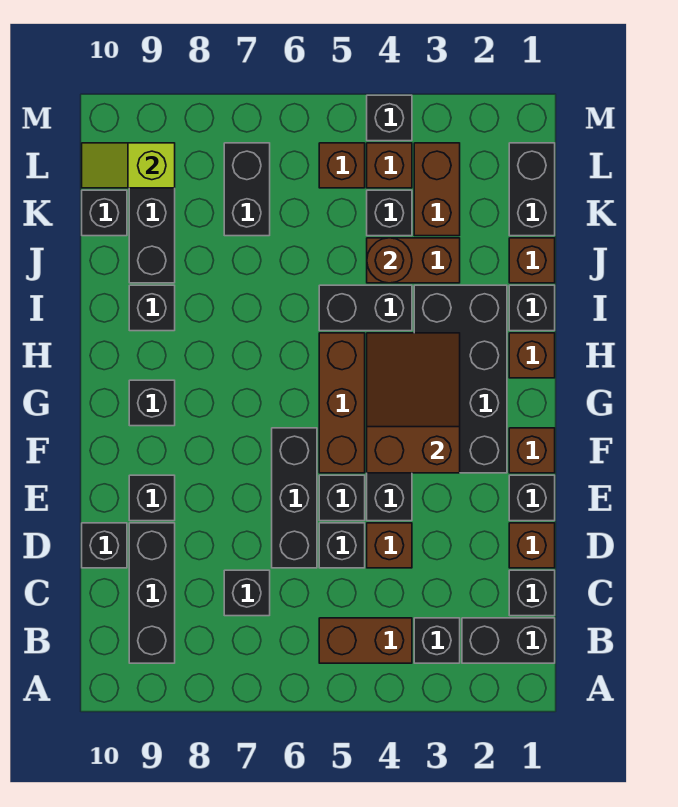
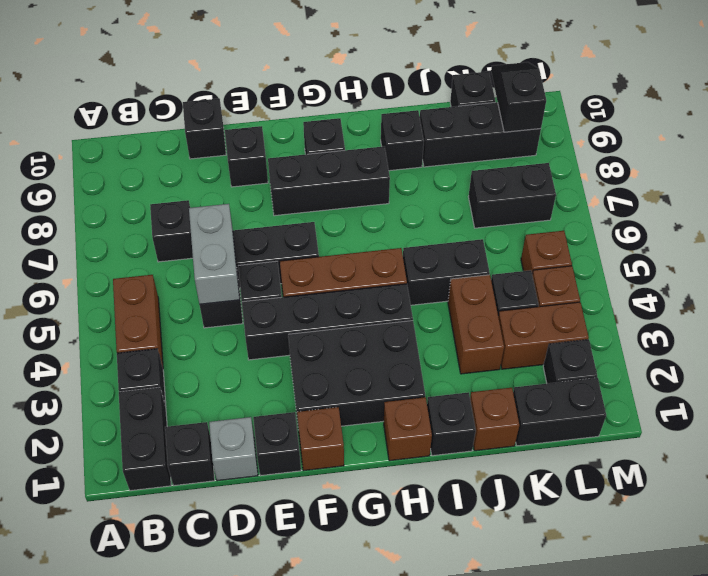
black brick B9:D9 level 1 -> black brick F8:H8 level 1
brown brick D1 level 1 -> grey brick D1 level 1
brown brick D4 level 1 -> none
none -> grey brick D5:D6 level 2
black brick F2:I3 level 1 -> black brick F2:H3 level 1
brown slope F3:H4 level 2 top F -> none
black brick I4:I5 level 1 -> black brick I5:J5 level 1
brown round brick J4 level 2 -> none
lime slope L9:L10 level 2 top 9 -> black slope L9:L10 level 2 top 9
black brick M4 level 1 -> black brick L2 level 1

